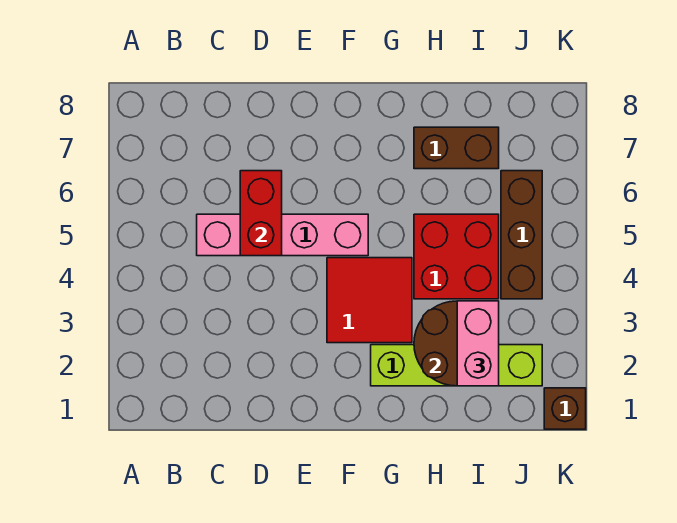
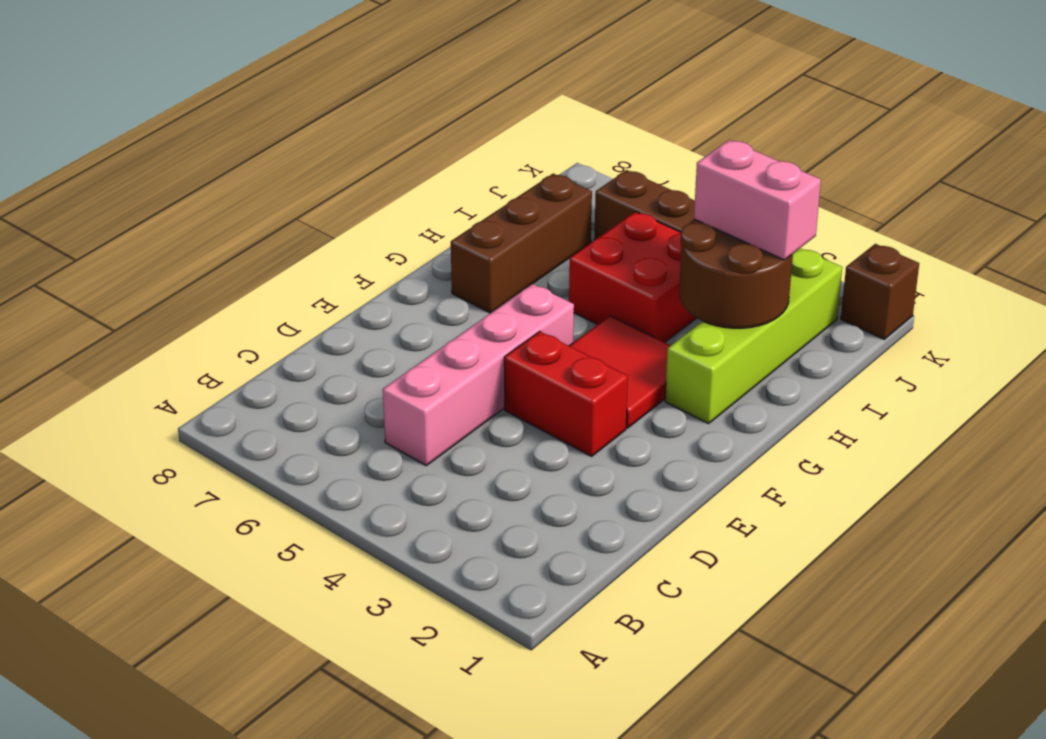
red brick D5:D6 level 2 -> red brick E3:E4 level 1
brown brick H7:I7 level 1 -> brown brick G7:I7 level 1

